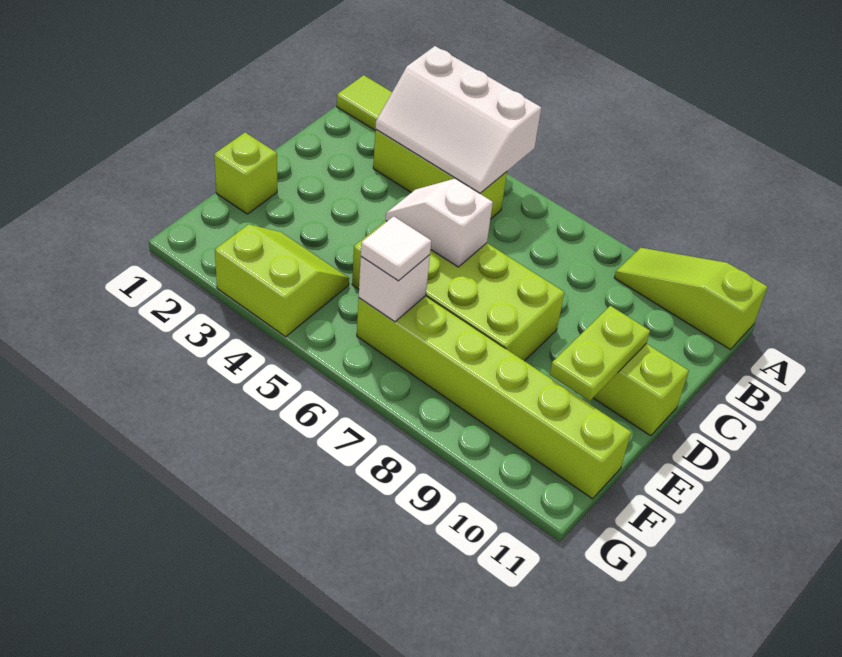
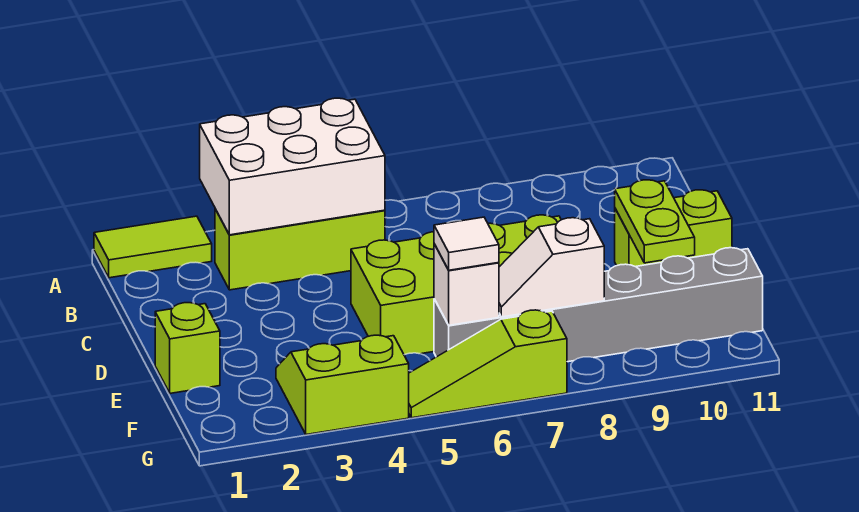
white slope A3:B5 level 2 top A -> white brick A3:B5 level 2
lime slope A9:A11 level 1 top 11 -> lime slope G5:G7 level 1 top 7
white slope D5:D6 level 2 top 6 -> white slope F7:F8 level 2 top 8
lime brick F6:F11 level 1 -> grey brick F6:F11 level 1

